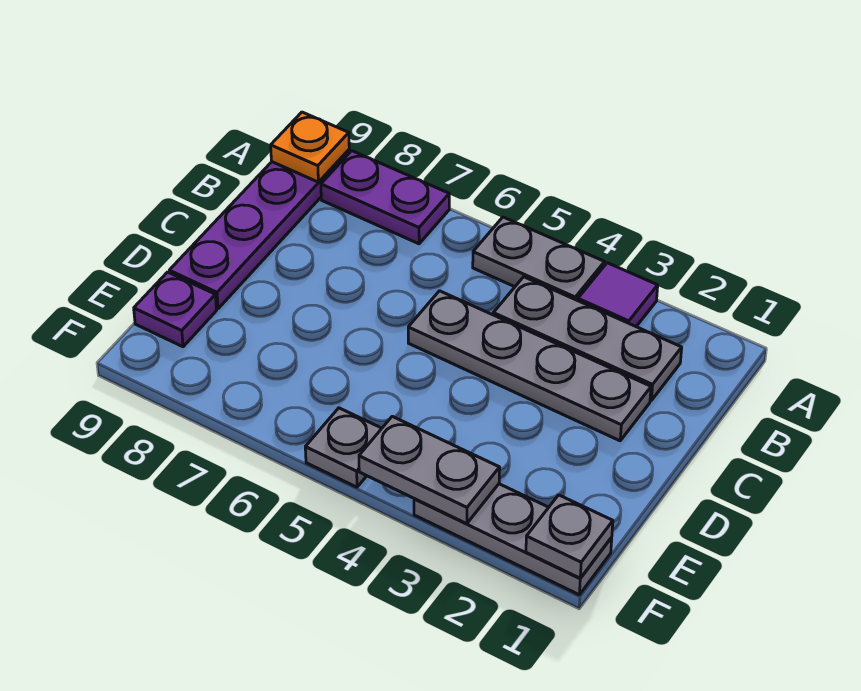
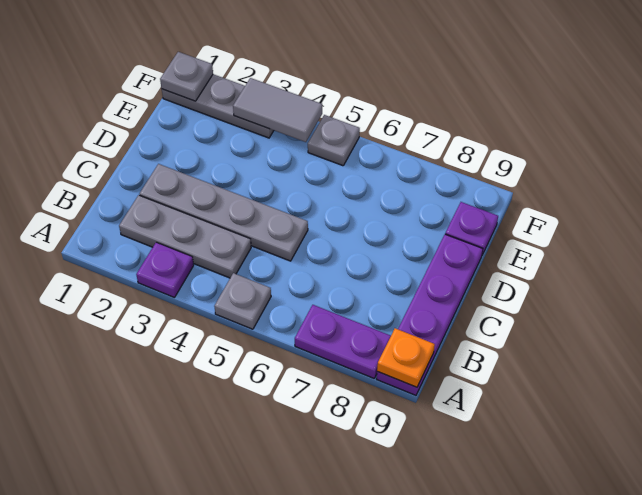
purple tile A3 level 1 -> purple plate A3 level 1
grey plate A4:A5 level 1 -> grey plate A5 level 1
grey plate F3:F4 level 2 -> grey tile F3:F4 level 2

